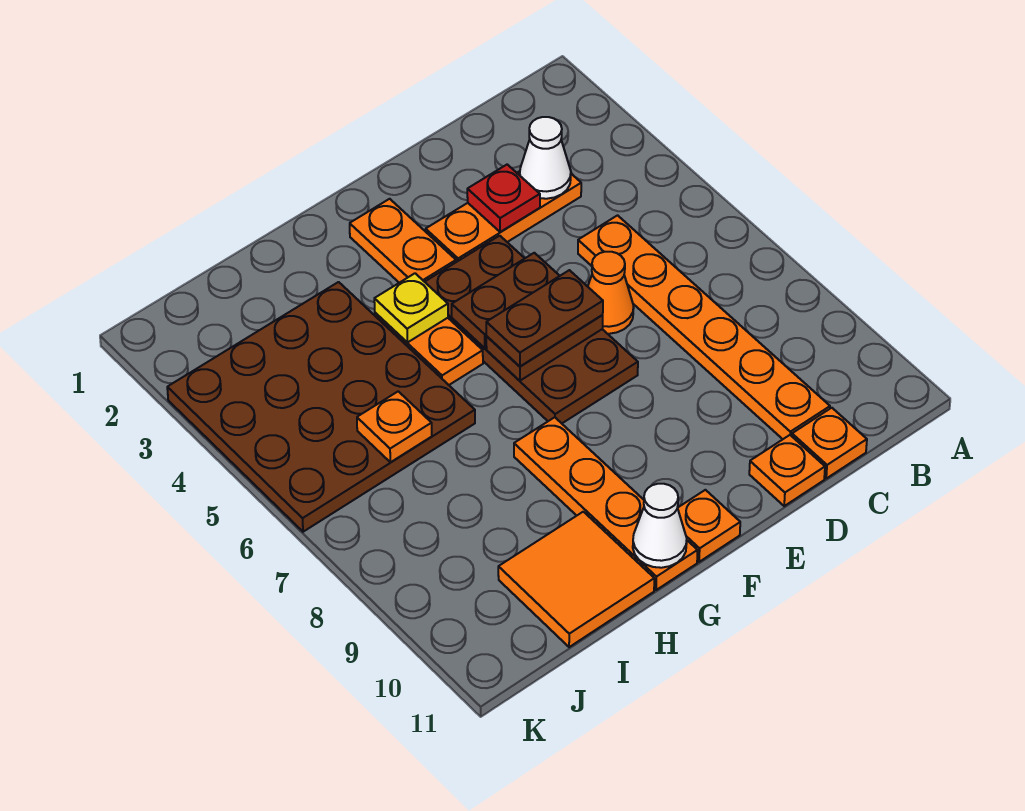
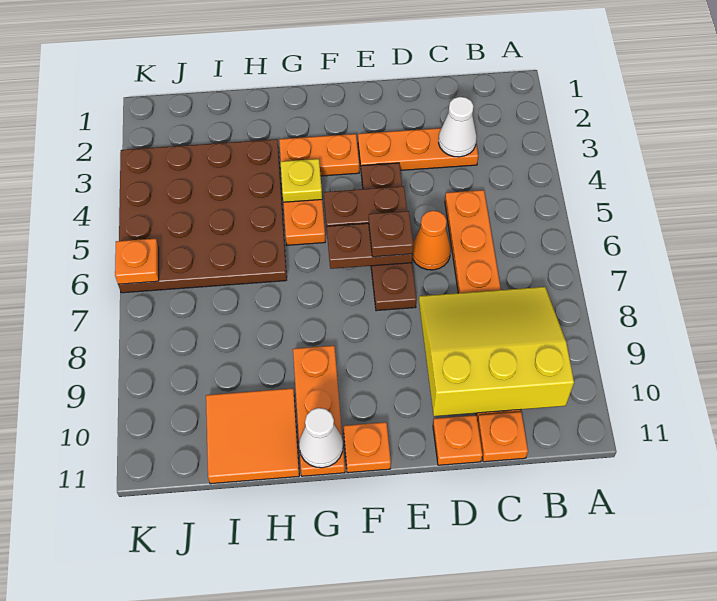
none -> yellow slope B8:D10 level 2 top 10
red plate D3 level 2 -> none
brown plate E4:F7 level 1 -> brown plate E4:E7 level 1
brown plate E6:F6 level 3 -> brown plate E6 level 3
orange plate F2:F3 level 1 -> orange plate F3:G3 level 1
orange plate G8:G11 level 1 -> orange plate G9:G11 level 1
orange plate I6 level 2 -> orange plate K6 level 2

